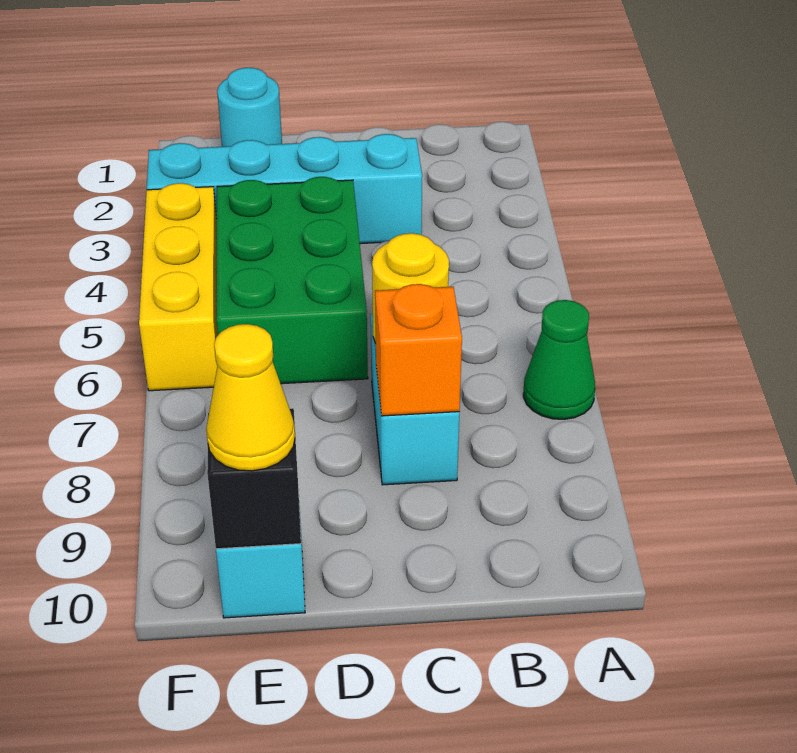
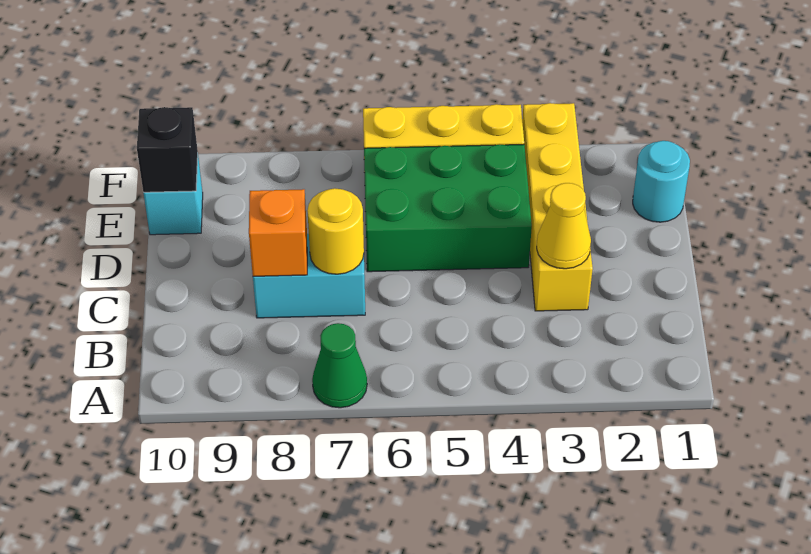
cyan brick C3:F3 level 1 -> yellow brick C3:F3 level 1
yellow cone E10 level 3 -> yellow cone C3 level 2

